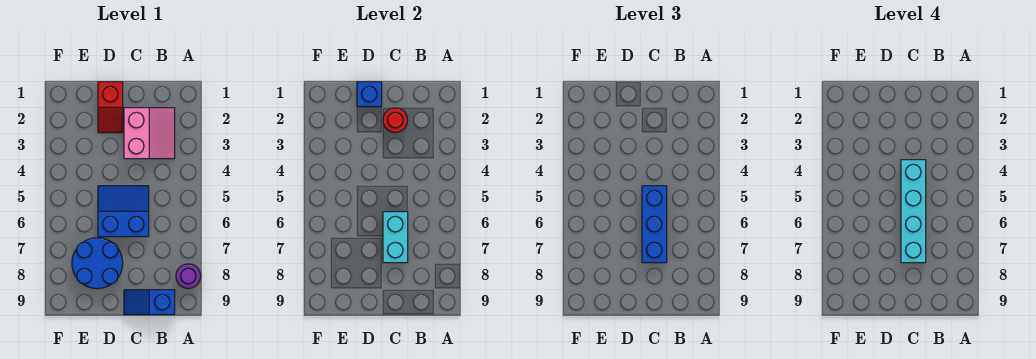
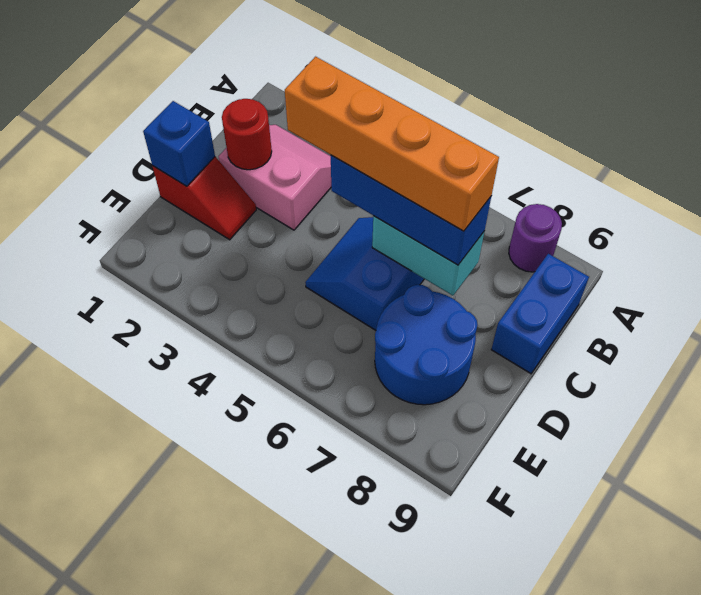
blue slope B9:C9 level 1 top B -> blue brick B9:C9 level 1
cyan brick C4:C7 level 4 -> orange brick C4:C7 level 4

